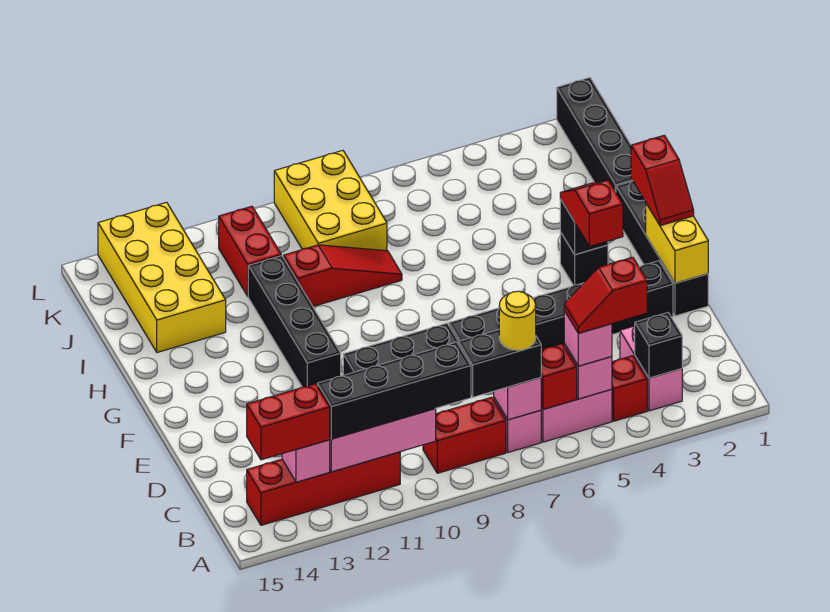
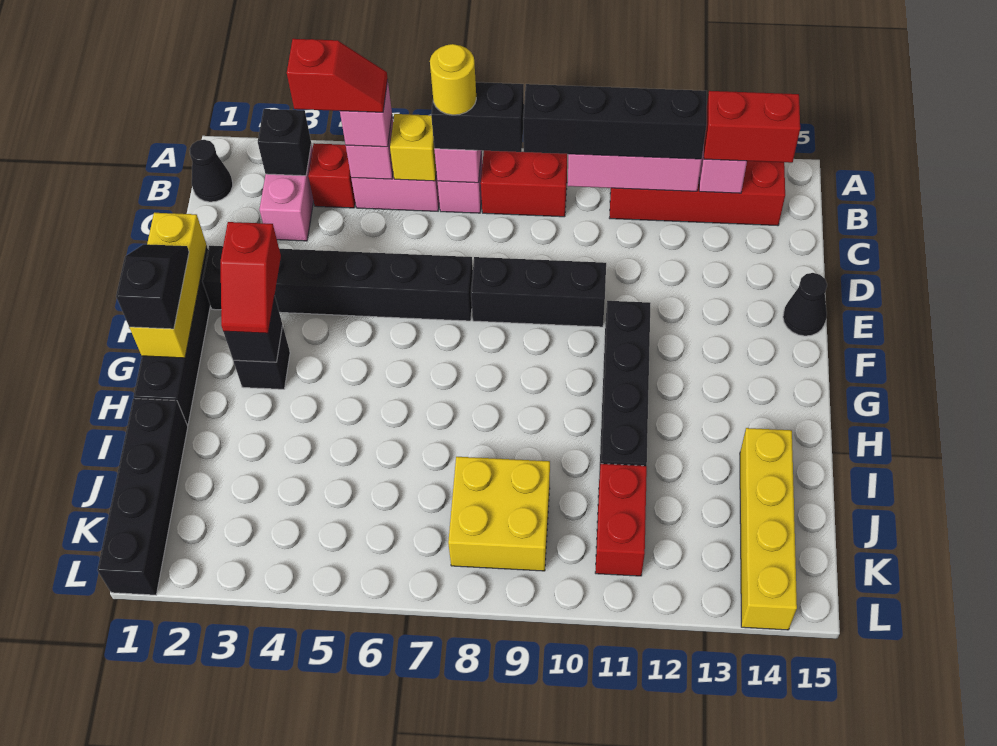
none -> black cone B1 level 1
red brick B6 level 2 -> yellow brick B6 level 2
yellow brick E1:F1 level 2 -> yellow brick E1:G1 level 2
none -> black cone E15 level 1
red slope F1:G1 level 3 top G -> black slope F1:G1 level 3 top G
red slope I8:I10 level 1 top 10 -> none
yellow brick I13:L14 level 1 -> yellow brick I14:L14 level 1
yellow brick J8:L9 level 1 -> yellow brick J8:K9 level 1

